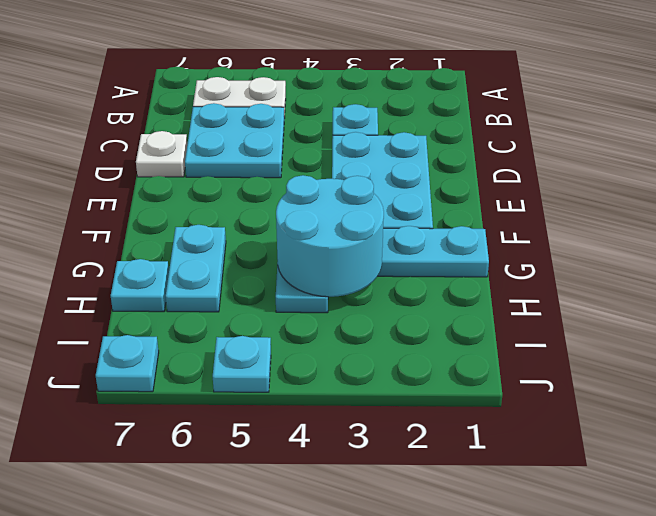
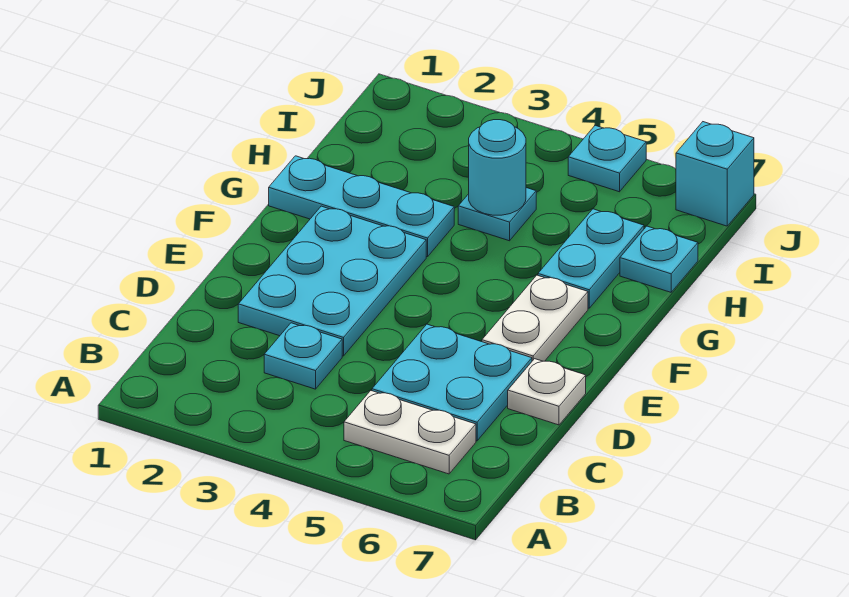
none -> white plate E6:F6 level 1
cyan round brick G3:H4 level 2 -> cyan round brick H4 level 2
cyan plate J7 level 1 -> cyan brick J7 level 1

